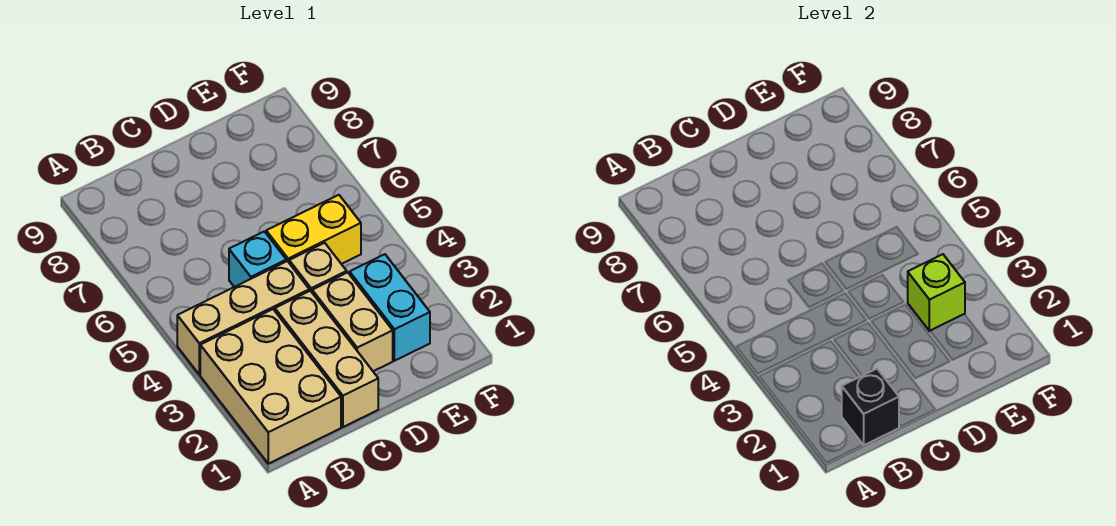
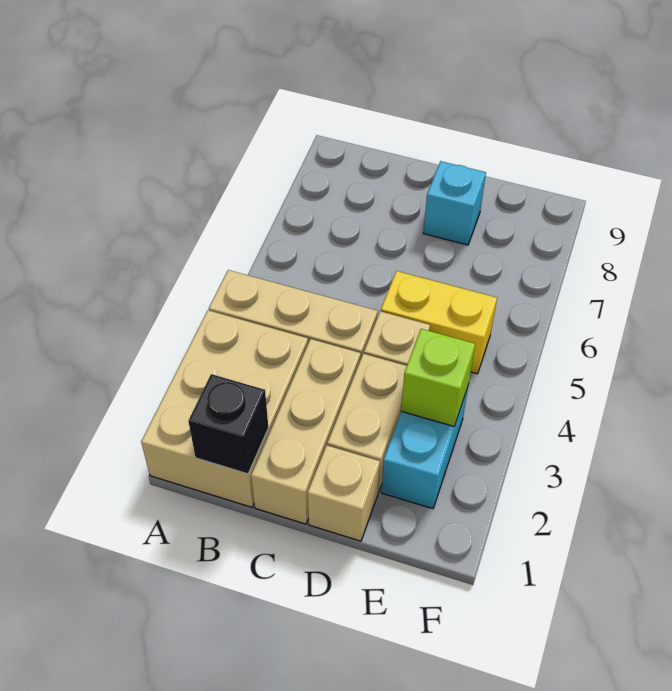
cyan brick C5 level 1 -> cyan brick D8 level 1
none -> tan brick D1 level 1

